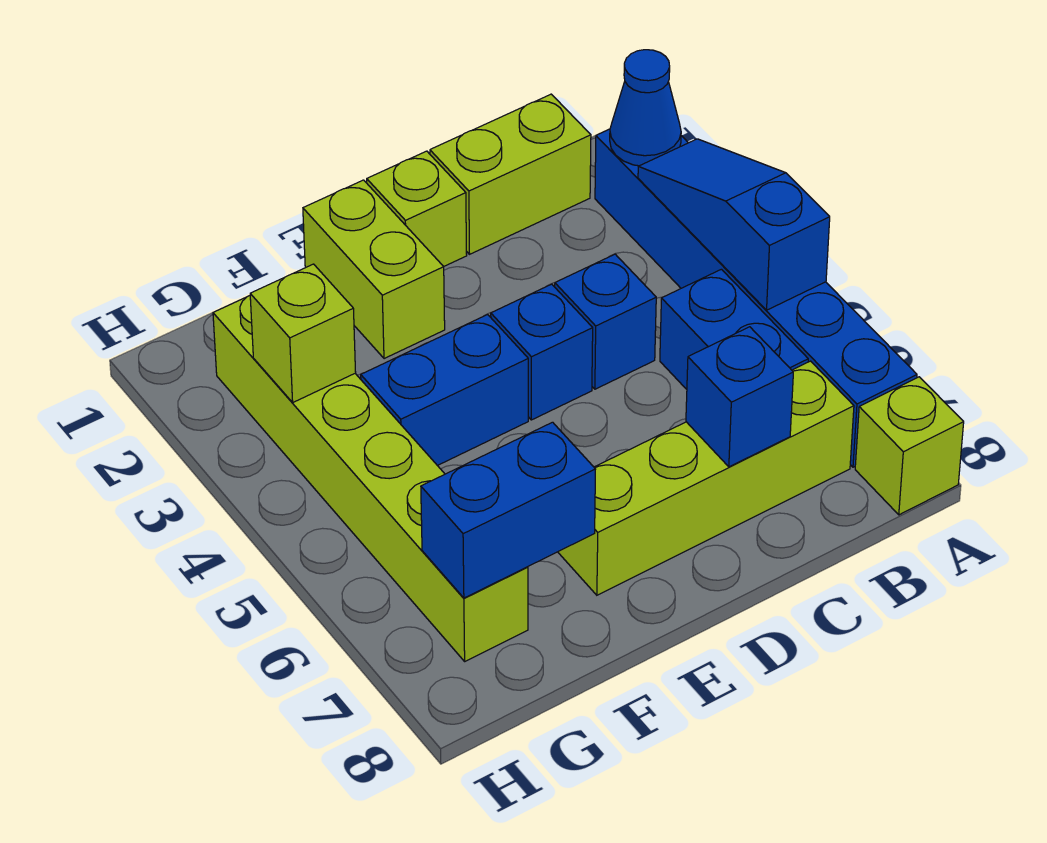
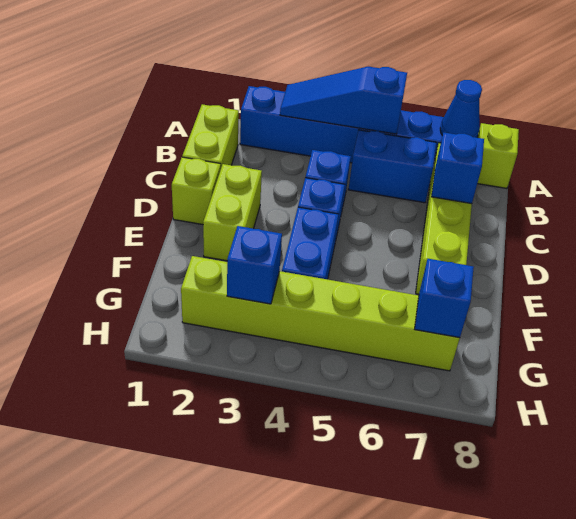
blue cone A2 level 2 -> blue cone A7 level 2
lime brick E1:E2 level 1 -> lime brick D2:E2 level 1
blue brick F7:G7 level 2 -> blue brick G7 level 2
lime brick G3 level 2 -> blue brick G3 level 2

